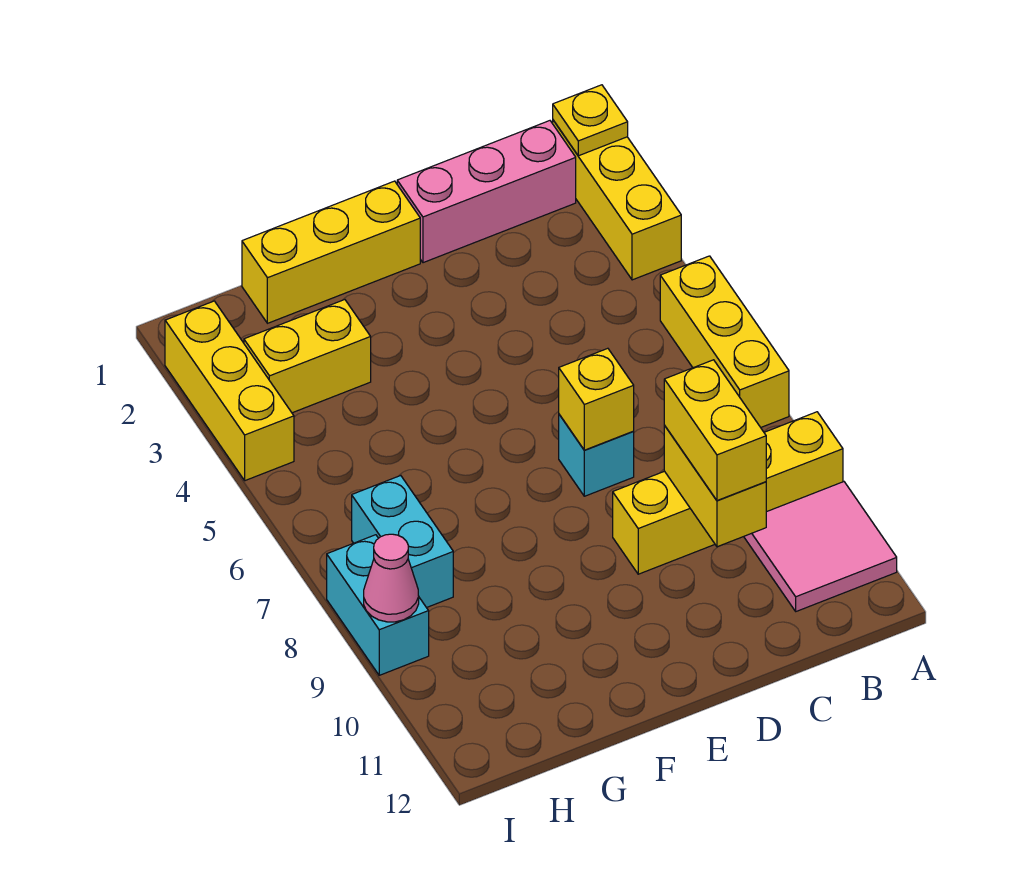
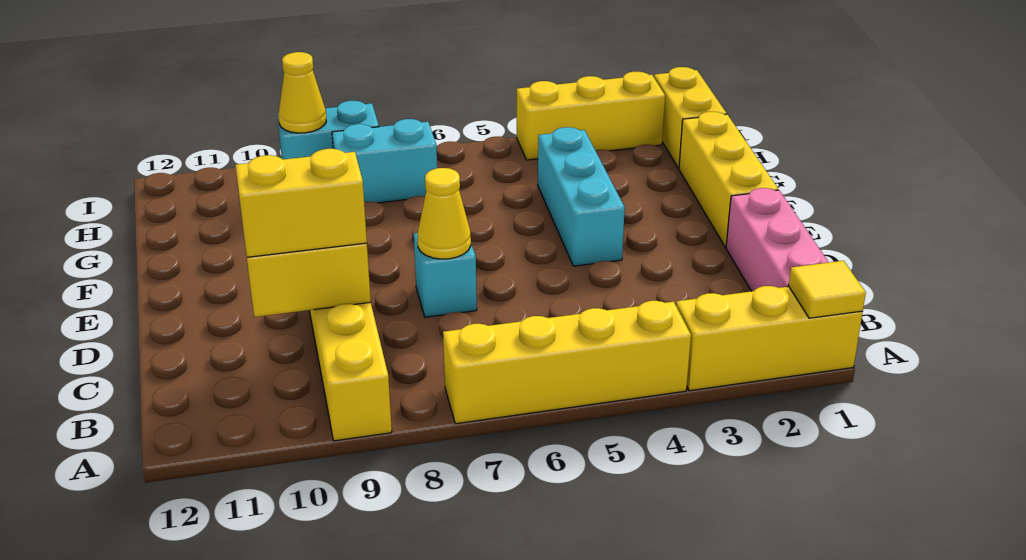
yellow plate A1 level 2 -> yellow tile A1 level 2
yellow brick A5:A7 level 1 -> yellow brick A4:A7 level 1
pink tile A10:B11 level 1 -> none
yellow brick D7 level 2 -> yellow cone D7 level 2
none -> cyan brick E4:G4 level 1
yellow brick G3:H3 level 1 -> yellow brick H1:I1 level 1
pink cone I9 level 2 -> yellow cone I9 level 2

